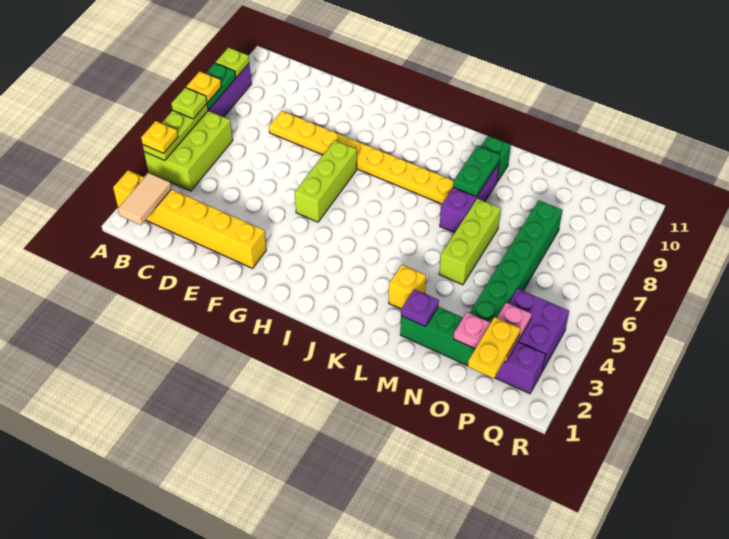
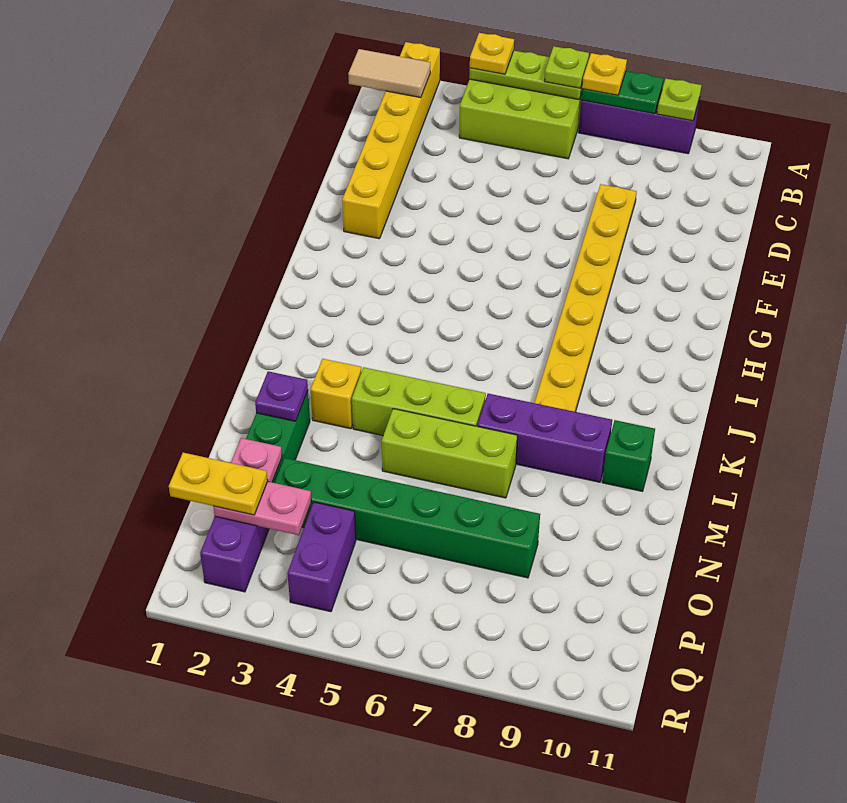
lime brick G5:G7 level 1 -> lime brick L4:L6 level 1
green plate L8:L9 level 2 -> none
purple brick P3:Q4 level 1 -> purple brick P4:Q4 level 1

